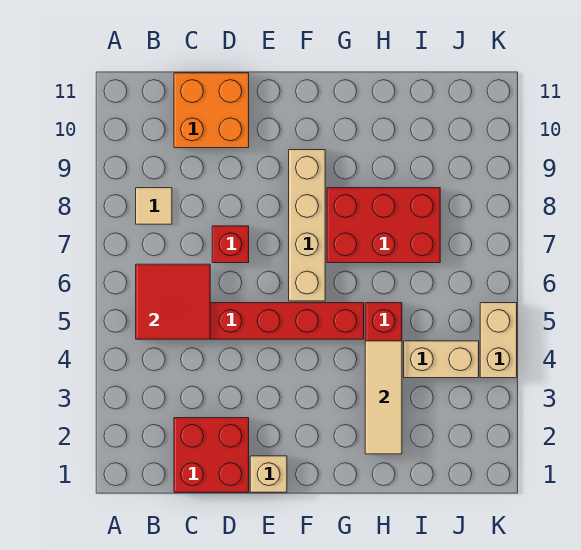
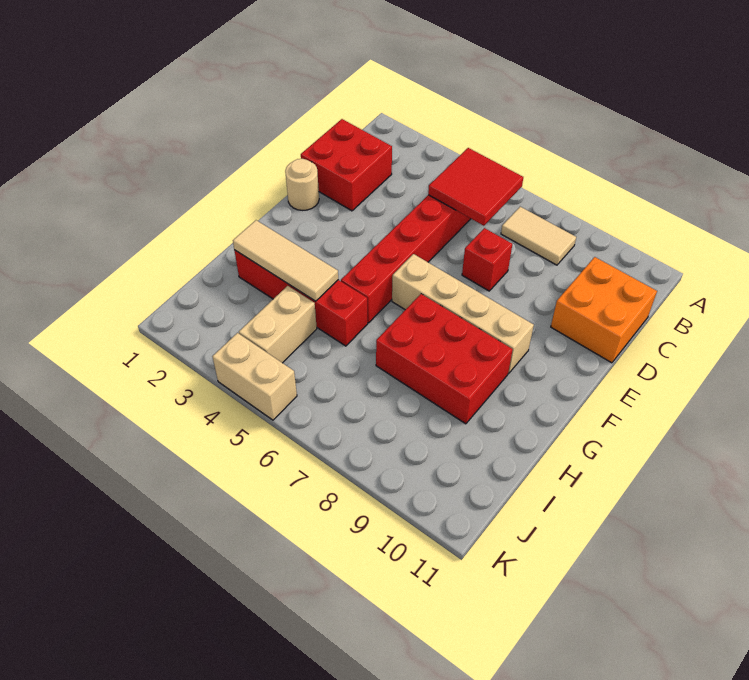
tan tile B8 level 1 -> tan tile B7:B8 level 1
tan brick E1 level 1 -> tan round brick E1 level 1
red brick G7:I8 level 1 -> red brick G7:H9 level 1

